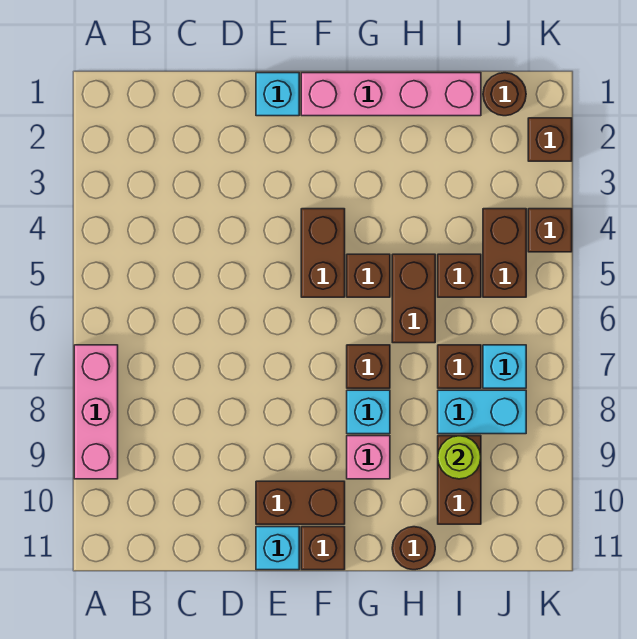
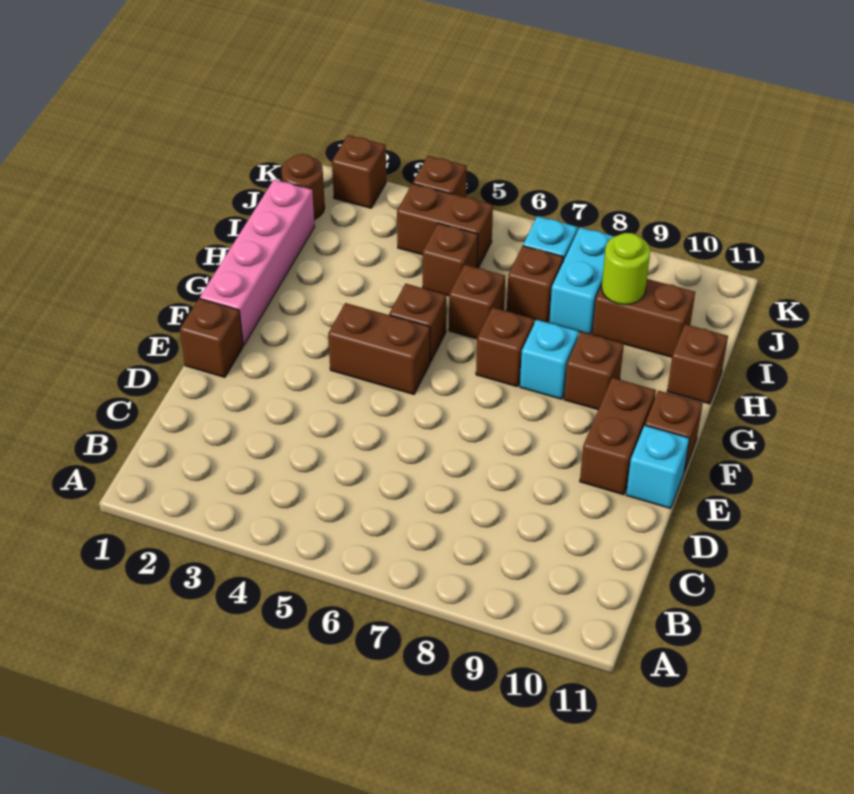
pink brick A7:A9 level 1 -> none
cyan brick E1 level 1 -> brown brick E1 level 1
pink brick G9 level 1 -> brown brick G9 level 1
brown brick H5:H6 level 1 -> brown brick H6 level 1
brown round brick H11 level 1 -> brown brick H11 level 1

